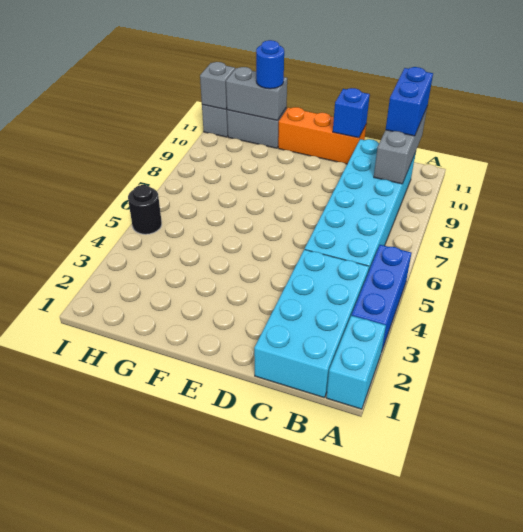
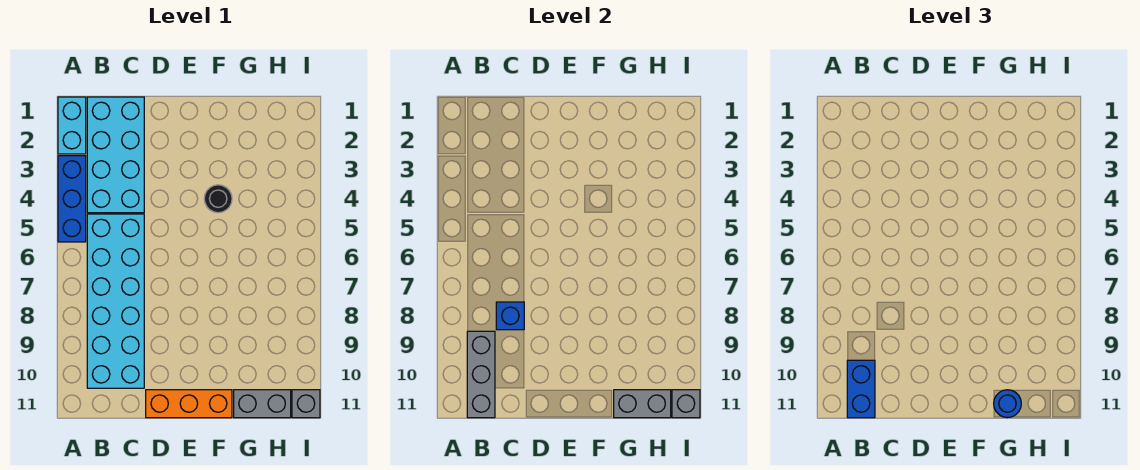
blue brick D11 level 2 -> blue brick C8 level 2
black round brick I5 level 1 -> black round brick F4 level 1

